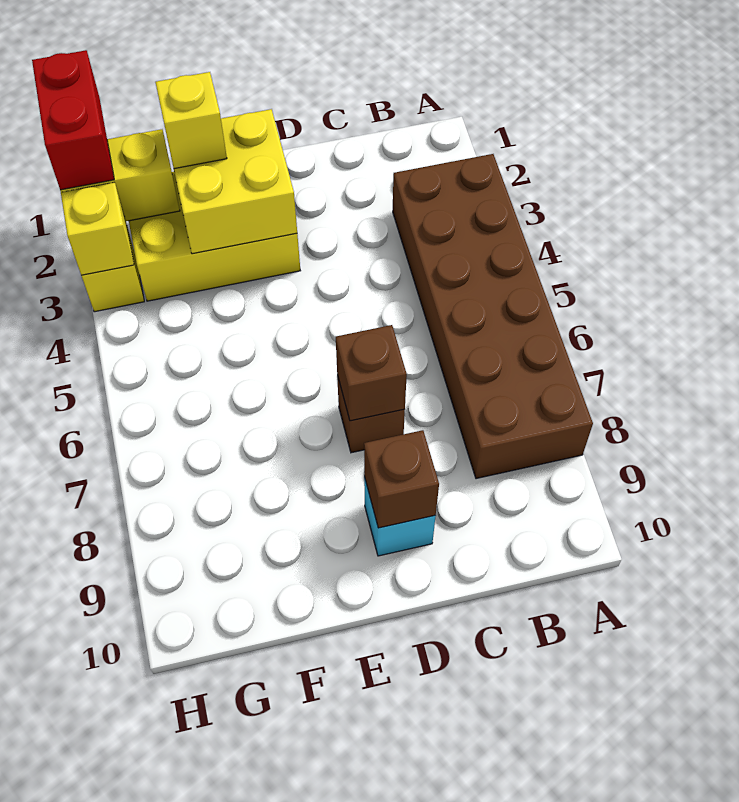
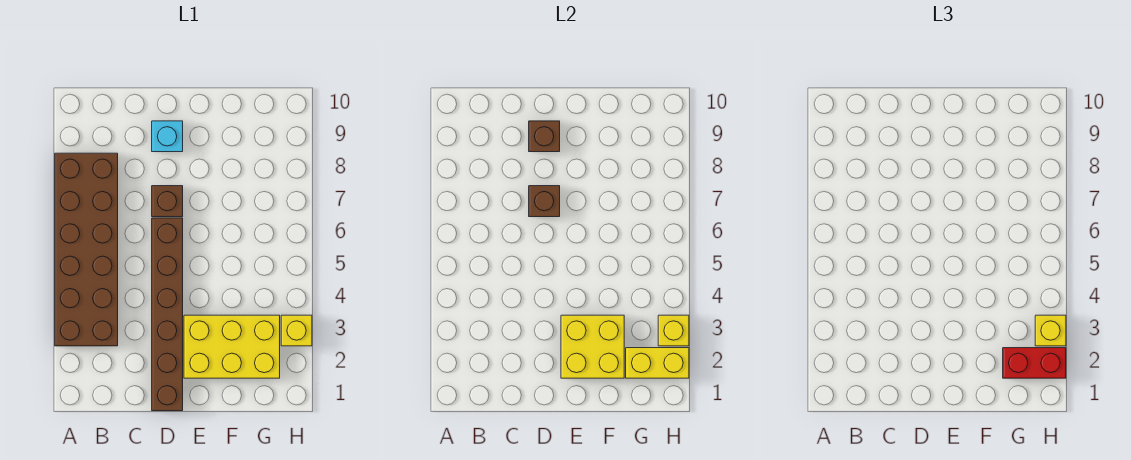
none -> brown brick D1:D6 level 1
yellow brick F2 level 3 -> yellow brick H3 level 3
red brick H1:H2 level 3 -> red brick G2:H2 level 3

